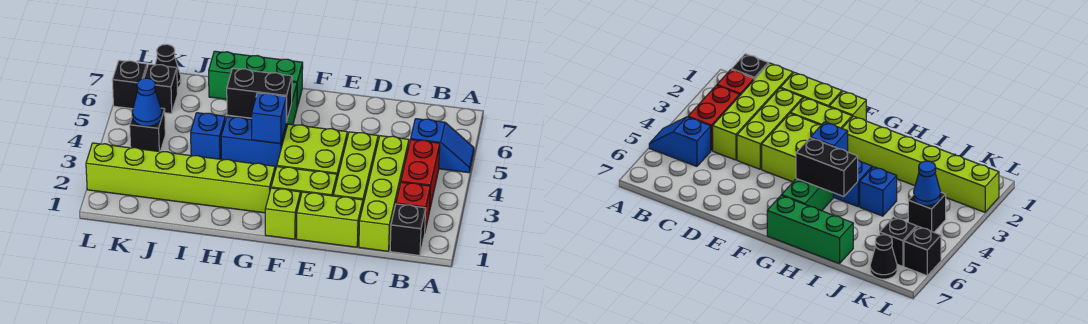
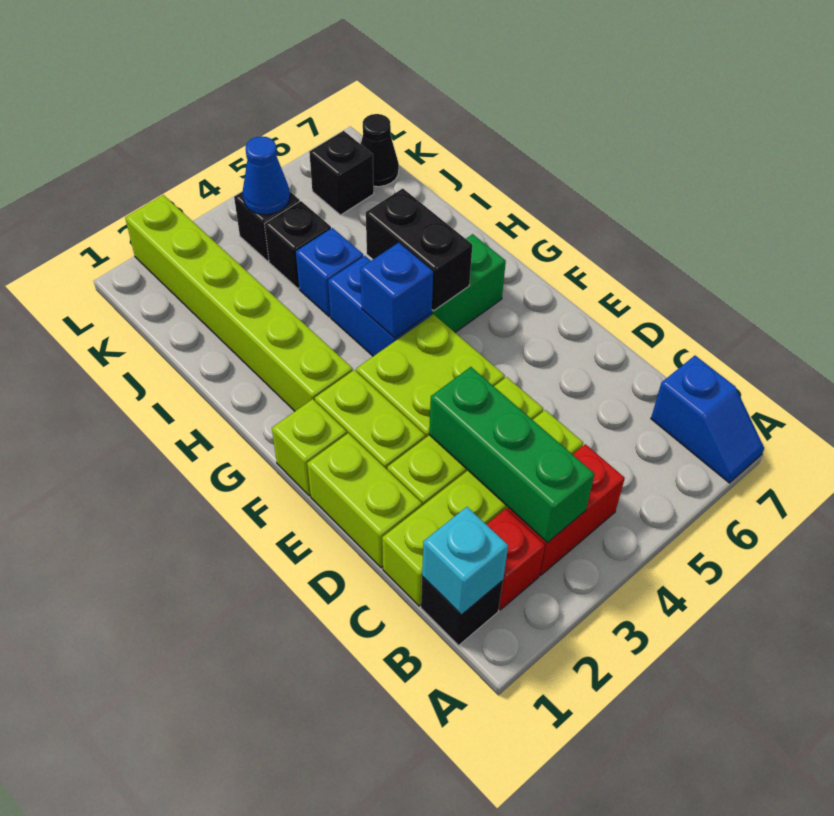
blue slope A5:B5 level 1 top B -> blue slope A7:B7 level 1 top B
none -> cyan brick B1 level 2
green brick G7:I7 level 1 -> green brick B3:D3 level 2
black brick L6 level 1 -> black brick J4 level 1

